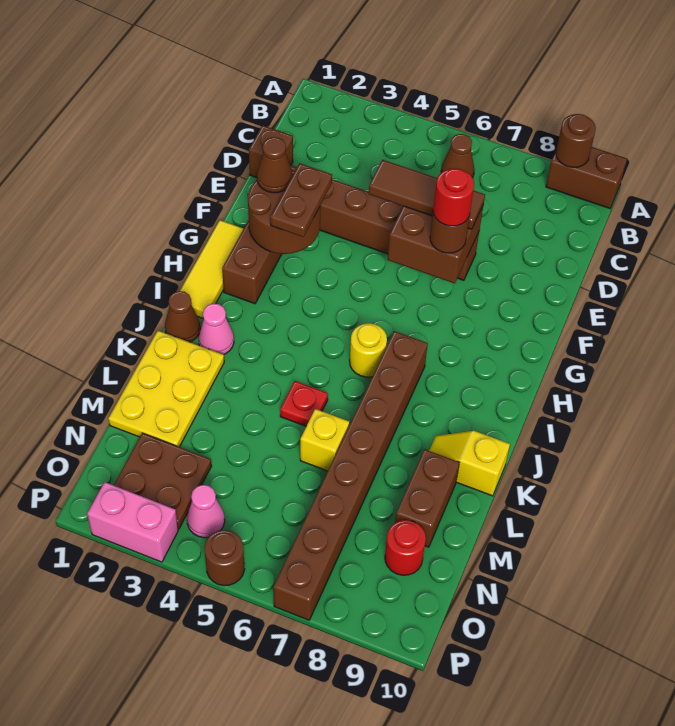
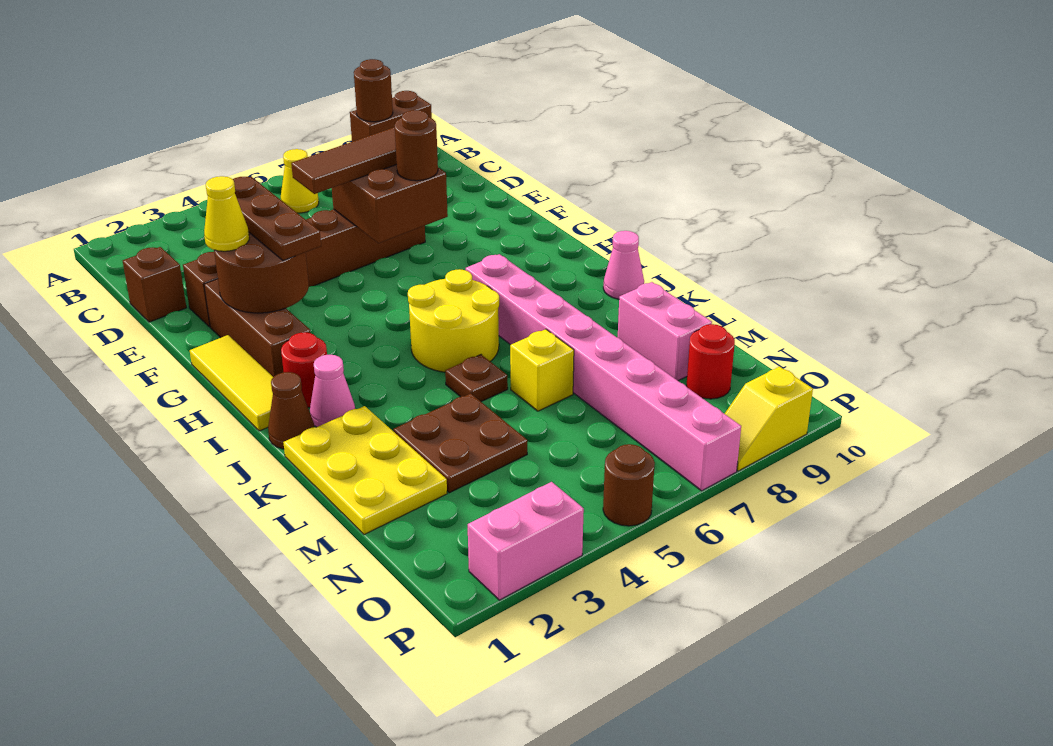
brown cone B6 level 1 -> yellow cone B6 level 1
brown cone F2 level 3 -> yellow cone F2 level 3
brown plate F3:G3 level 3 -> brown plate E3:G3 level 3
red round brick F7 level 4 -> red round brick I2 level 1
yellow round brick I6 level 1 -> yellow round brick I5:J6 level 1
brown brick I7:P7 level 1 -> pink brick I7:P7 level 1
red plate K5 level 1 -> brown plate K5 level 1
yellow slope K9:K10 level 1 top 10 -> yellow slope P8:P9 level 1 top 9
brown brick L9:M9 level 1 -> pink brick L9:M9 level 1
brown plate N2:O3 level 1 -> brown plate L3:M4 level 1
pink cone O4 level 1 -> pink cone J10 level 1

